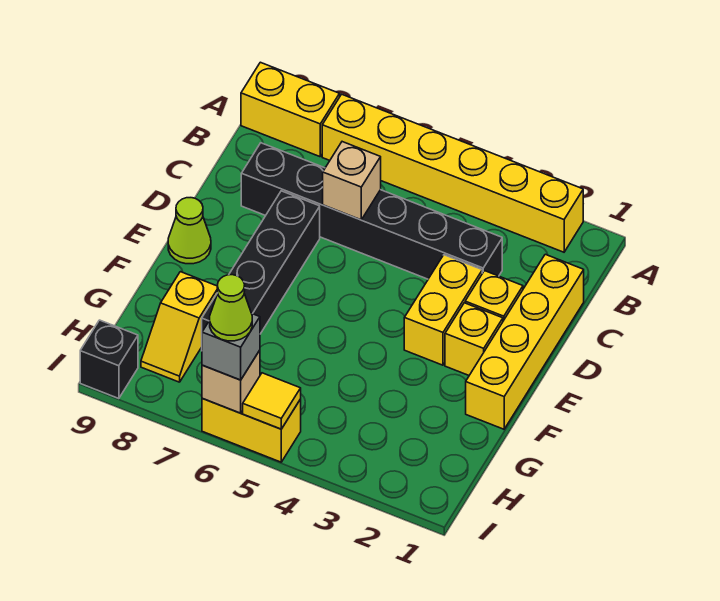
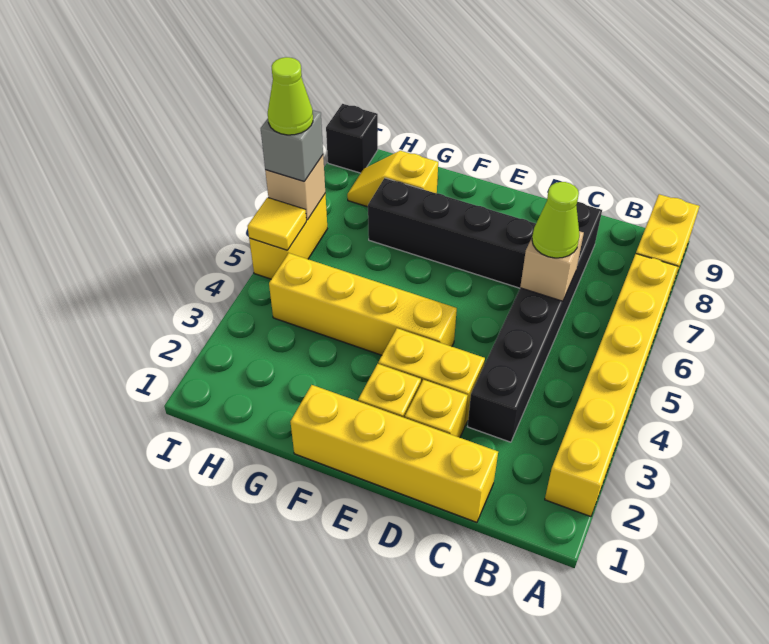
none -> yellow brick E4:H4 level 1
lime cone E9 level 1 -> lime cone C6 level 3

